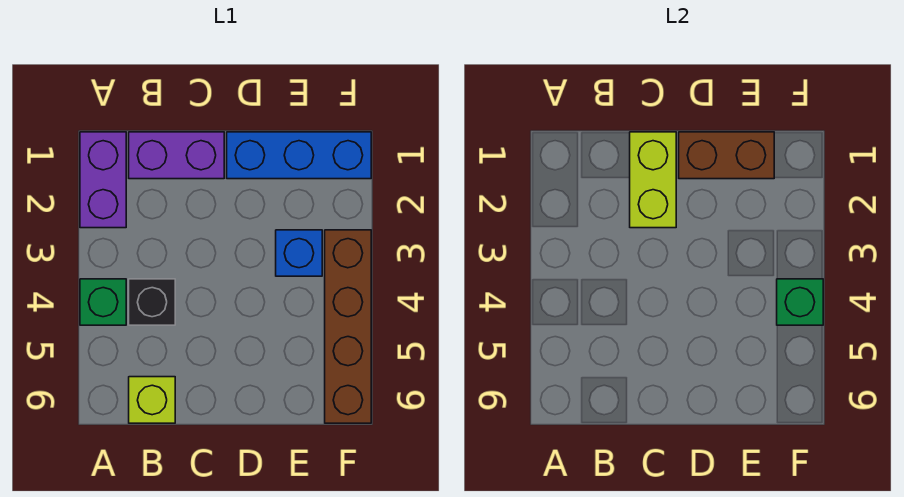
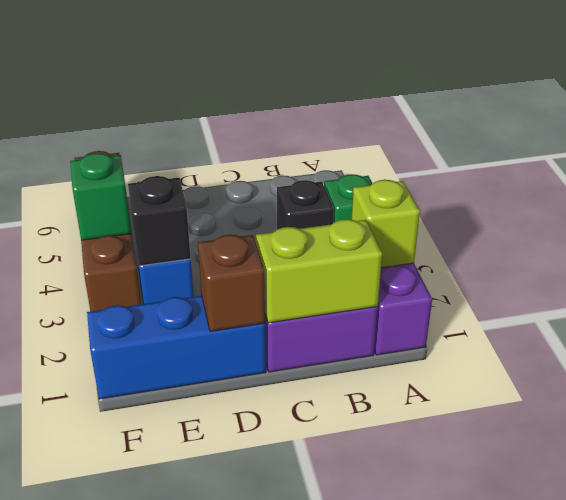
lime brick B6 level 1 -> lime brick A2 level 2
lime brick C1:C2 level 2 -> lime brick B1:C1 level 2
brown brick D1:E1 level 2 -> brown brick D1 level 2
none -> black brick E3 level 2

